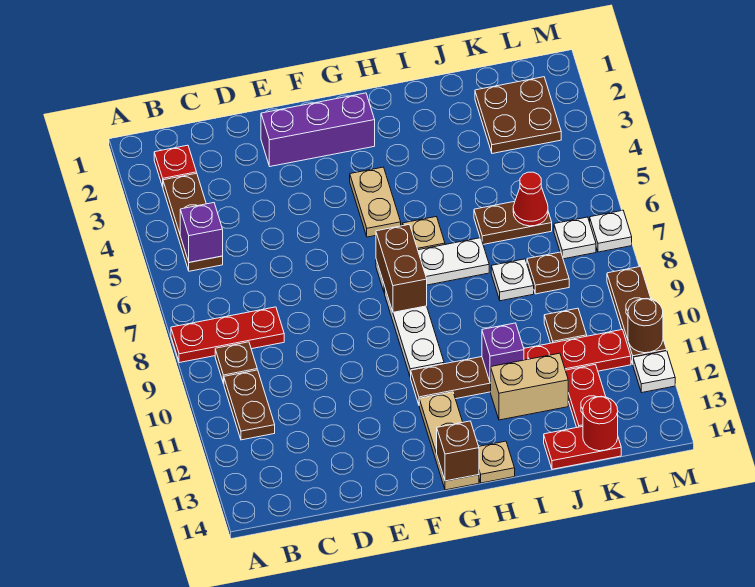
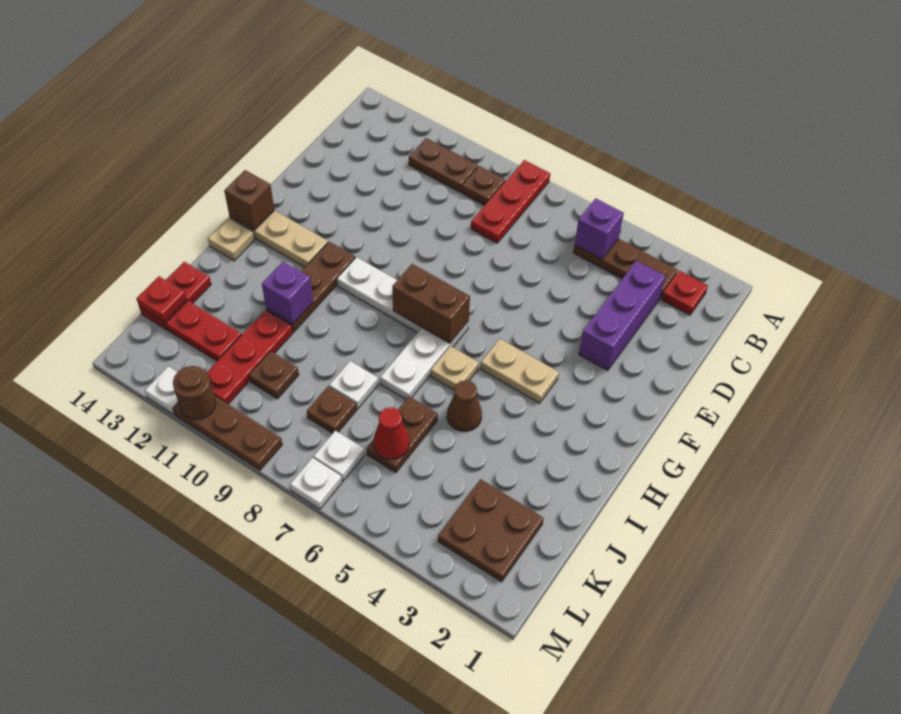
purple brick E2:G2 level 1 -> purple brick C3:E3 level 1
none -> brown cone I5 level 1
tan brick I12:J12 level 1 -> none
red round brick K14 level 2 -> red plate K14 level 2

